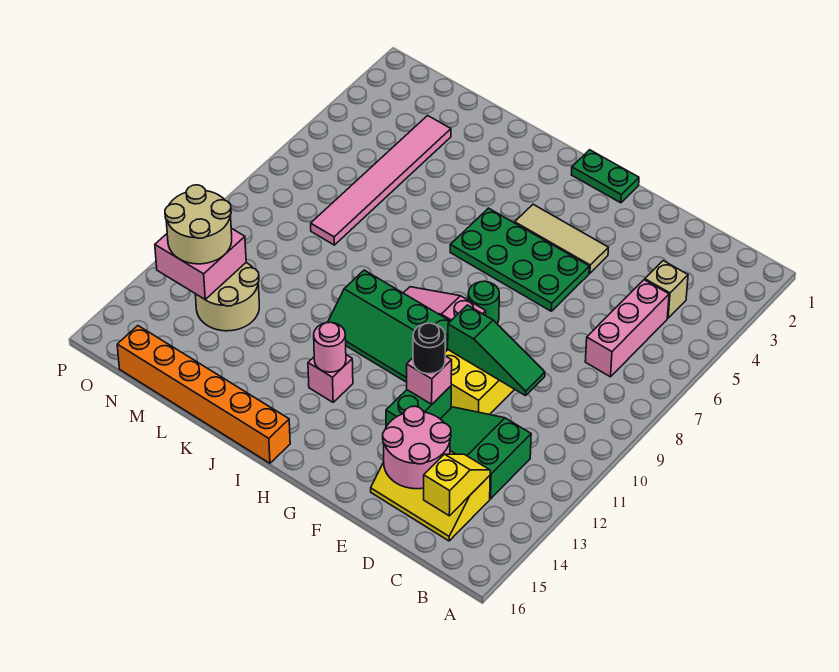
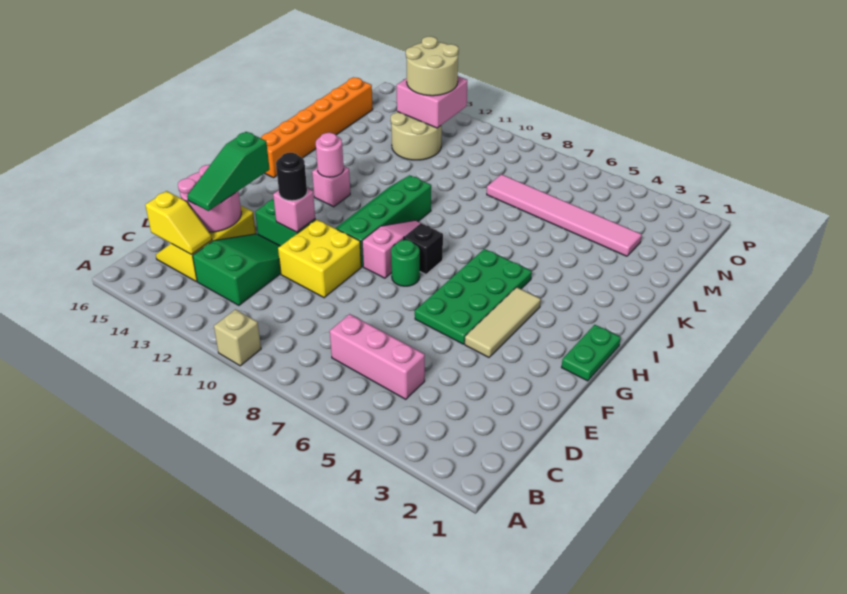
tan brick C4 level 1 -> tan brick A10 level 1
green slope D10:F10 level 2 top F -> green slope D14:F14 level 3 top F
none -> black brick H8 level 1

